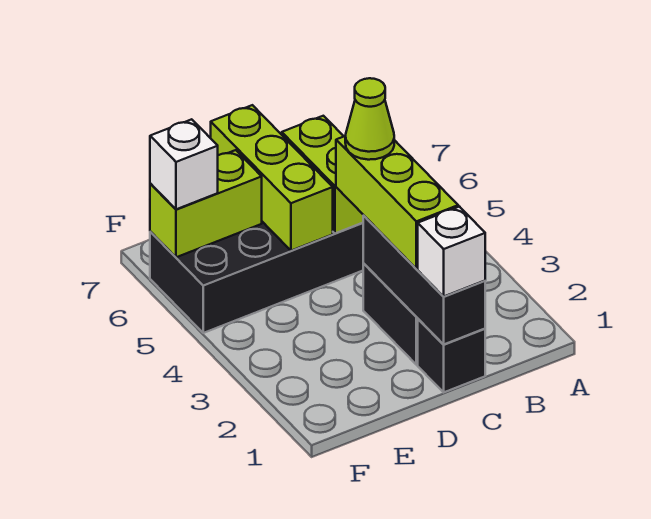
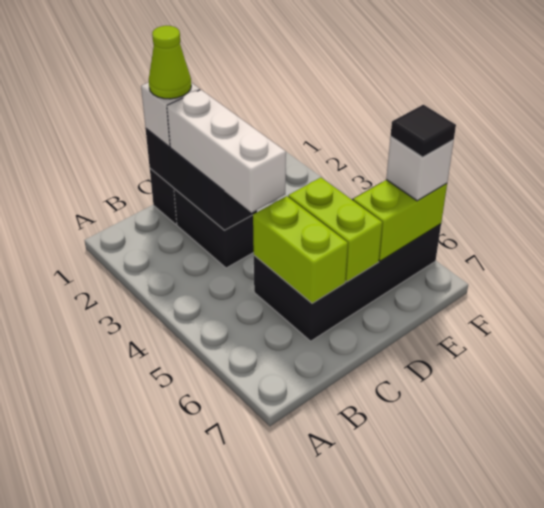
lime brick C2:C4 level 3 -> white brick C2:C4 level 3
lime cone C4 level 4 -> lime cone C1 level 4
lime brick D5:D7 level 2 -> lime brick D5:D6 level 2
none -> black tile F6 level 4

